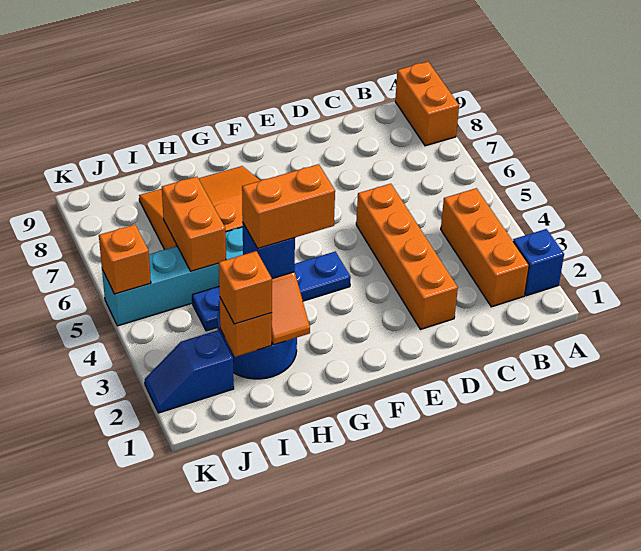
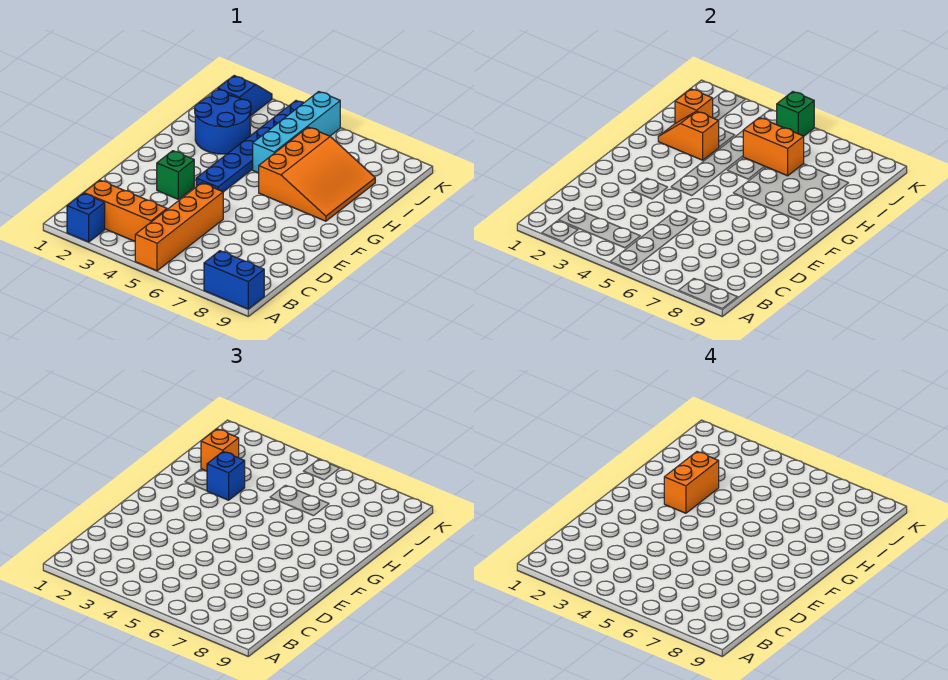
orange brick A8:A9 level 1 -> blue brick A8:A9 level 1
orange brick D2:D5 level 1 -> orange brick A5:D5 level 1
none -> green brick E3 level 1
blue plate F4:I4 level 1 -> blue plate F4:K4 level 1
orange brick K5 level 2 -> green brick K5 level 2

